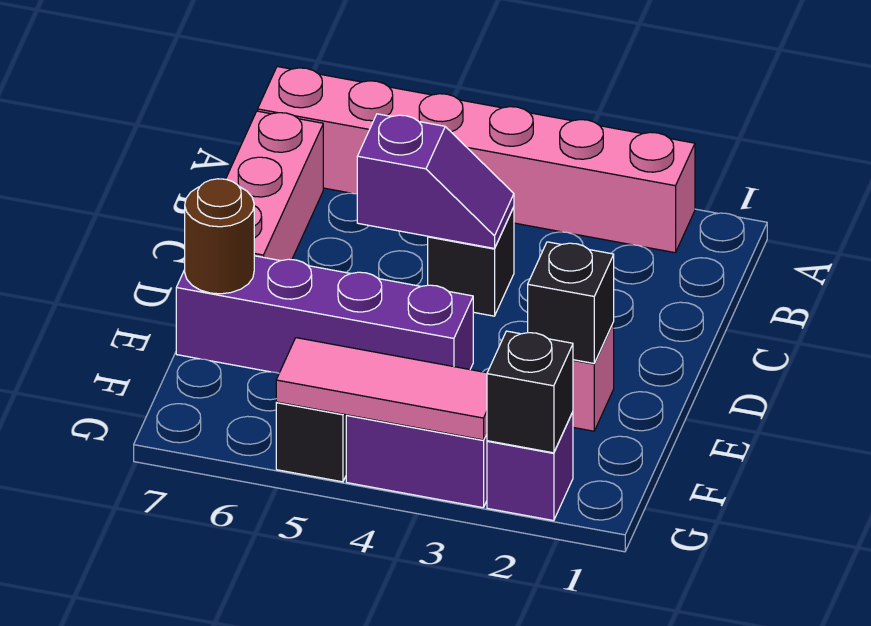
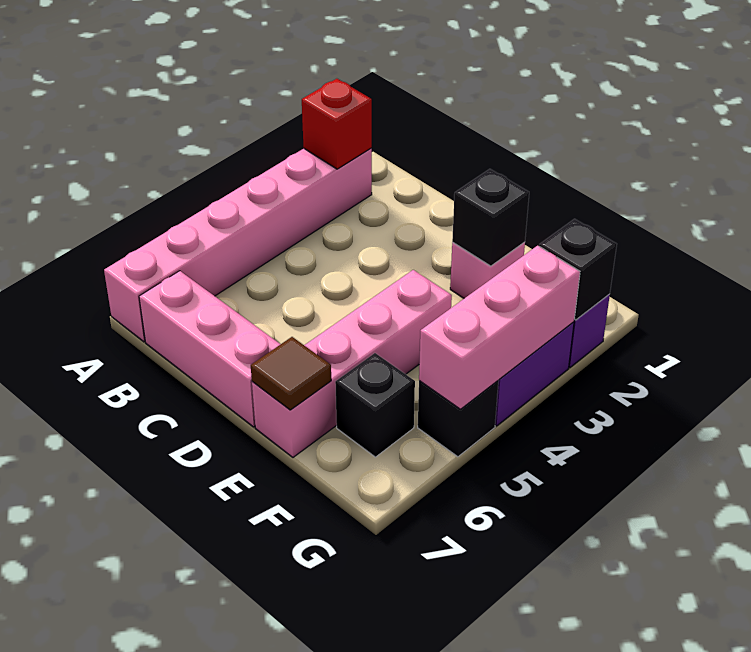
none -> red brick A2 level 2
black brick C4 level 1 -> black brick F6 level 1
purple slope C4:C5 level 2 top 5 -> none
purple brick E4:E7 level 1 -> pink brick E4:E7 level 1
brown round brick E7 level 2 -> brown tile E7 level 2
pink tile G3:G5 level 2 -> pink brick G3:G5 level 2

